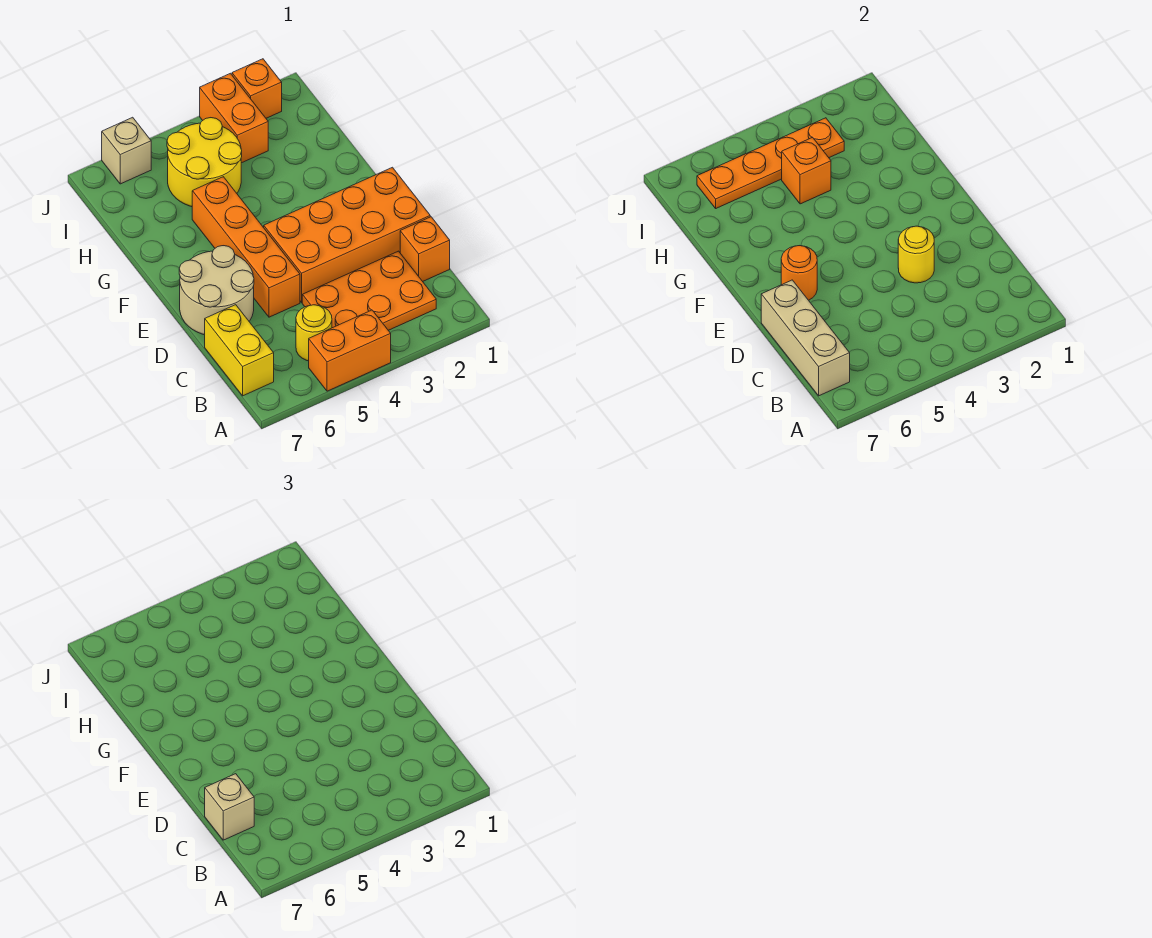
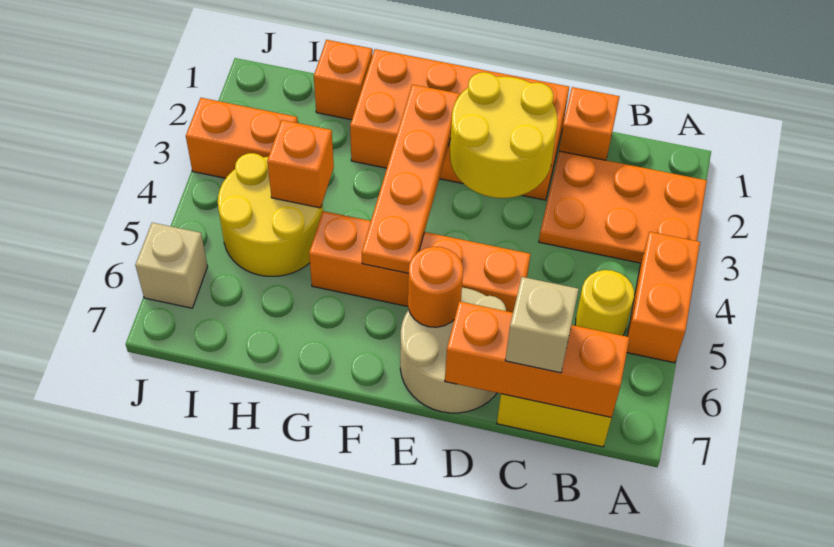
orange plate B2:C4 level 1 -> orange plate A2:C3 level 1
tan brick B7:D7 level 2 -> orange brick B7:D7 level 2
orange brick D1:E4 level 1 -> orange brick D1:G2 level 1
yellow round brick D3 level 2 -> yellow round brick D2:E3 level 2
orange plate I3:I6 level 2 -> orange plate F2:F5 level 2
orange brick J2 level 1 -> orange brick H1 level 1

